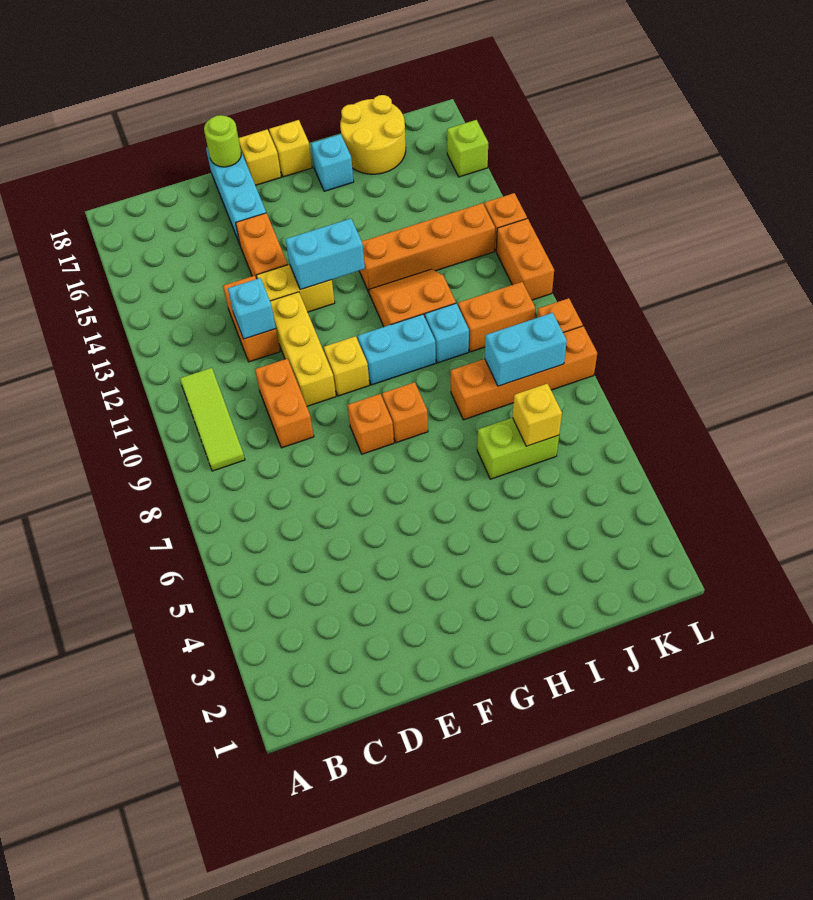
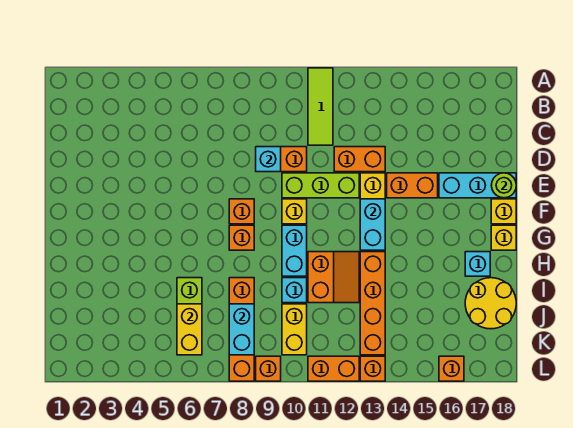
lime tile B9:B11 level 1 -> lime tile A11:C11 level 1
cyan brick D12 level 2 -> cyan brick D9 level 2
yellow brick E10:E12 level 1 -> lime brick E10:E12 level 1
yellow brick J6 level 2 -> yellow brick J6:K6 level 2
orange brick J10:K10 level 1 -> yellow brick J10:K10 level 1
lime brick L16 level 1 -> orange brick L16 level 1

